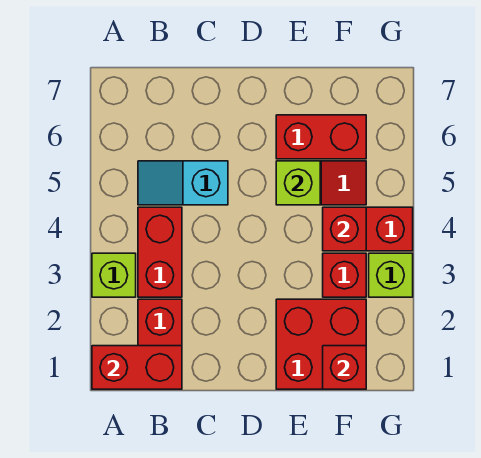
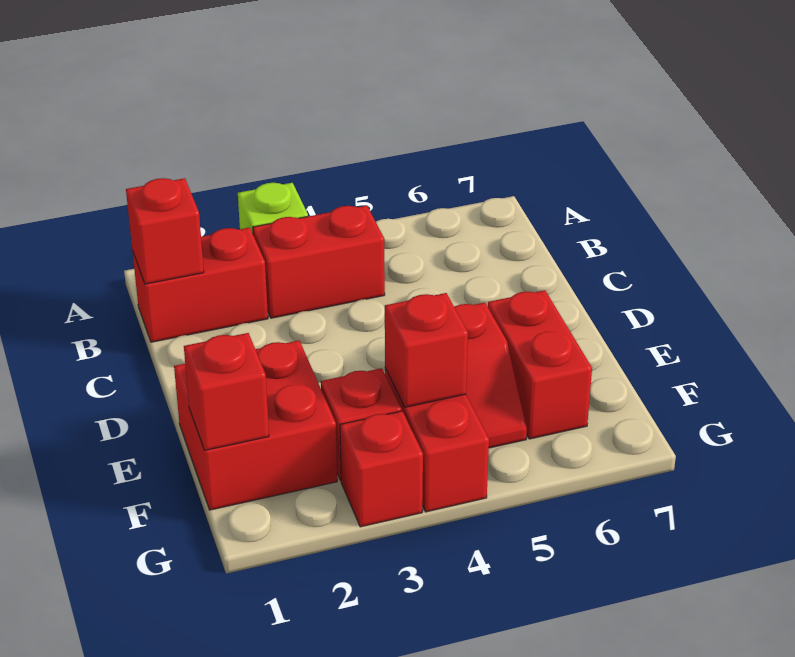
red brick A1:B1 level 2 -> red brick B1 level 2
cyan slope B5:C5 level 1 top C -> none
lime brick E5 level 2 -> none
lime brick G3 level 1 -> red brick G3 level 1

